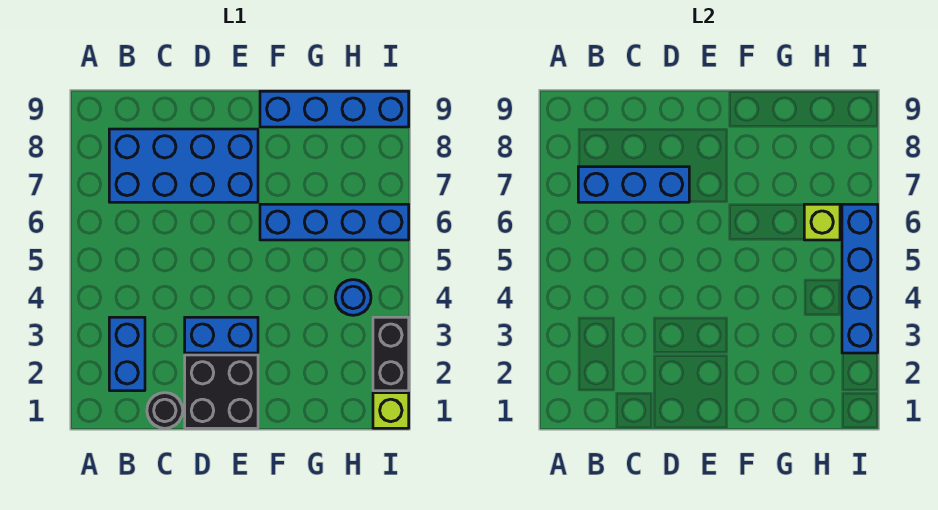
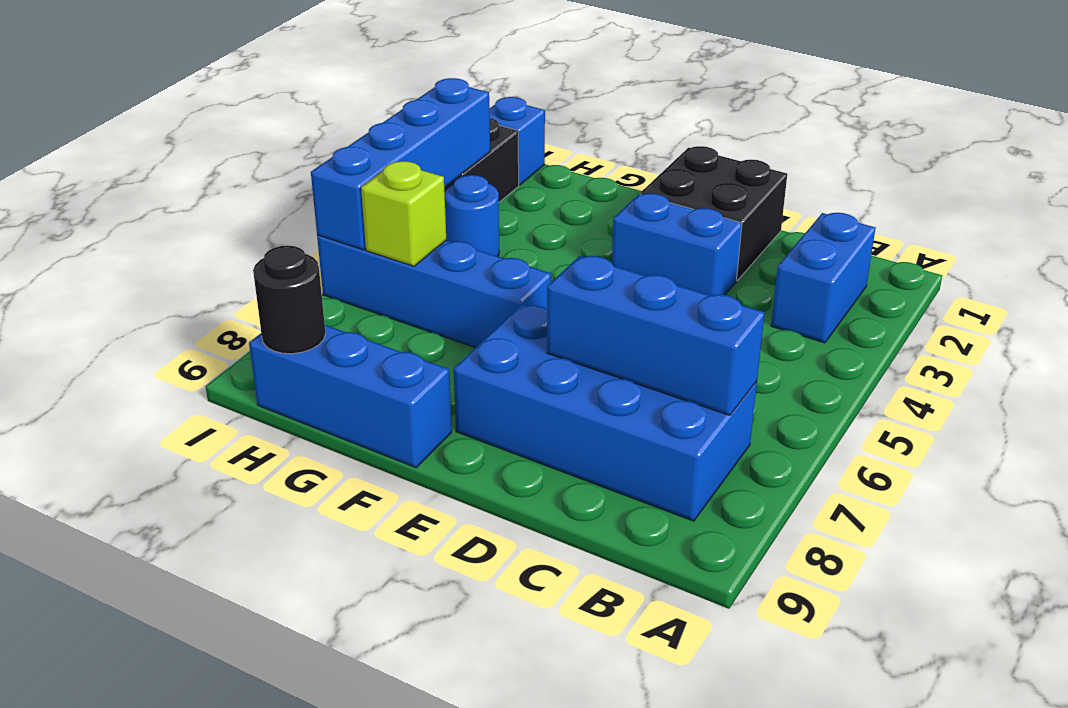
black round brick C1 level 1 -> black round brick H9 level 2
blue brick F9:I9 level 1 -> blue brick F9:H9 level 1
lime brick I1 level 1 -> blue brick I1 level 1

